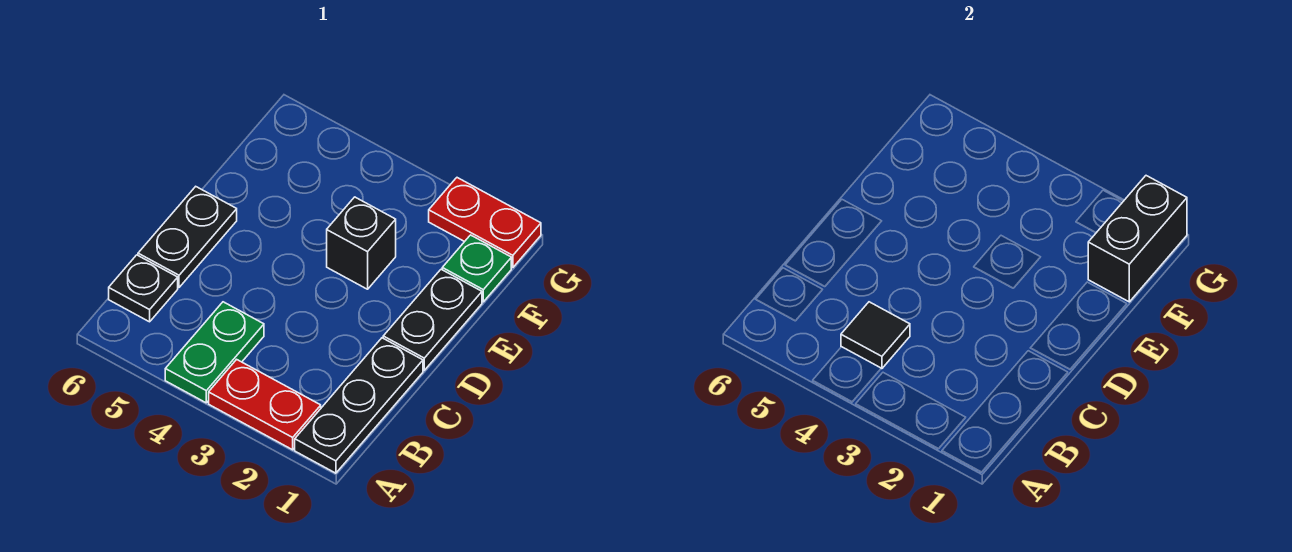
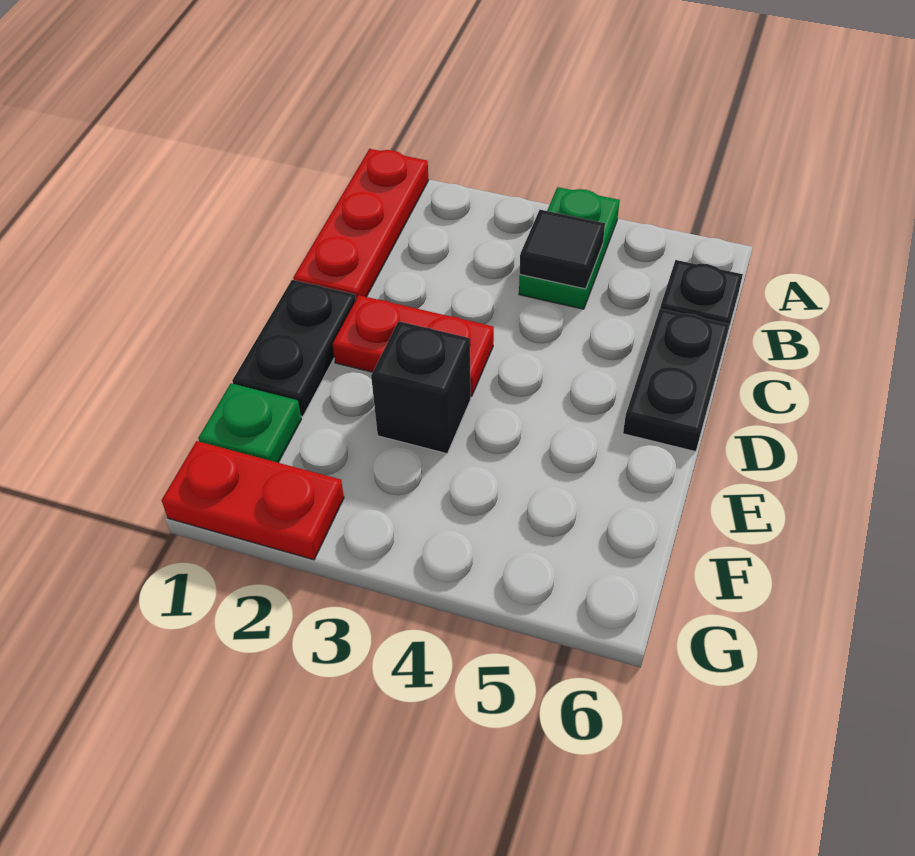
black plate A1:C1 level 1 -> red plate A1:C1 level 1
red plate A2:A3 level 1 -> red plate D2:D3 level 1
black brick F1:G1 level 2 -> none

